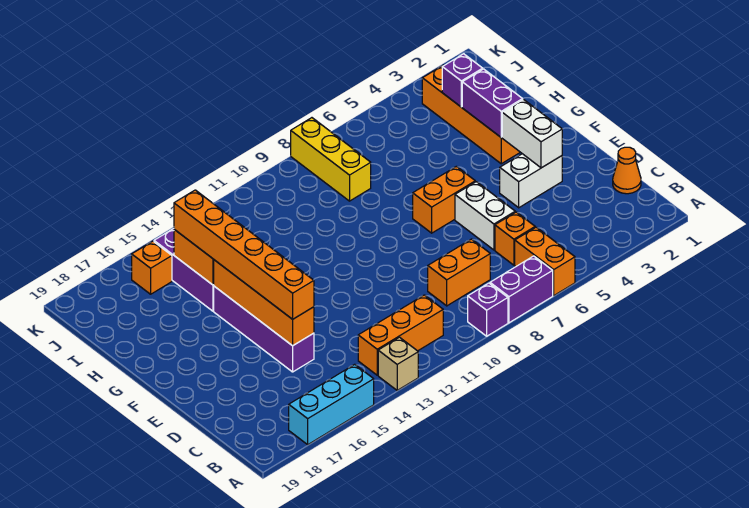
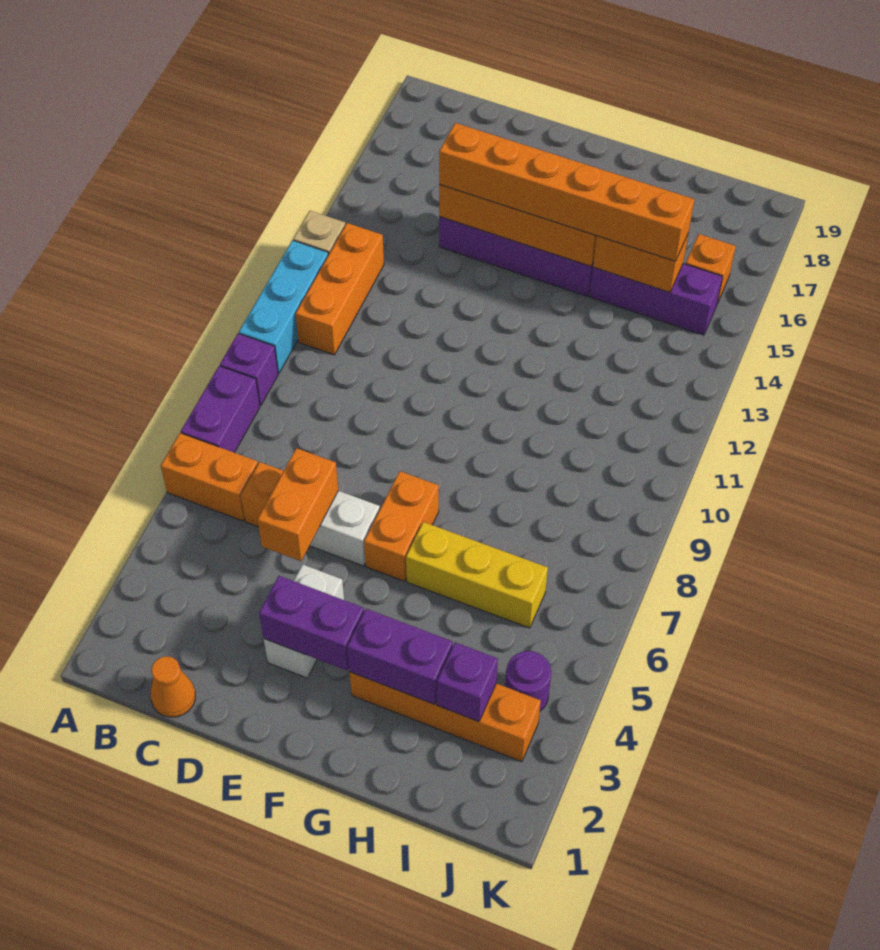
cyan brick A15:A17 level 1 -> cyan brick A10:A12 level 1
orange brick C8:C9 level 1 -> orange brick D5:D6 level 2
white brick E3:F3 level 2 -> purple brick E3:F3 level 2
yellow brick I8:K8 level 1 -> yellow brick G6:I6 level 1
none -> purple round brick J4 level 1

